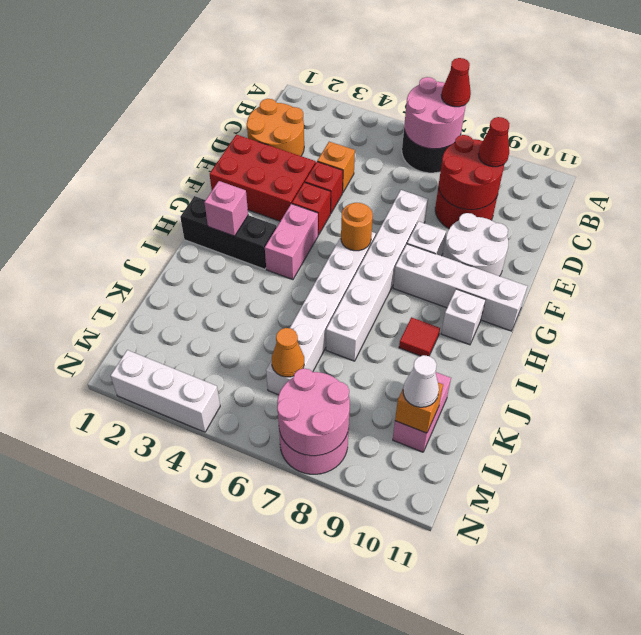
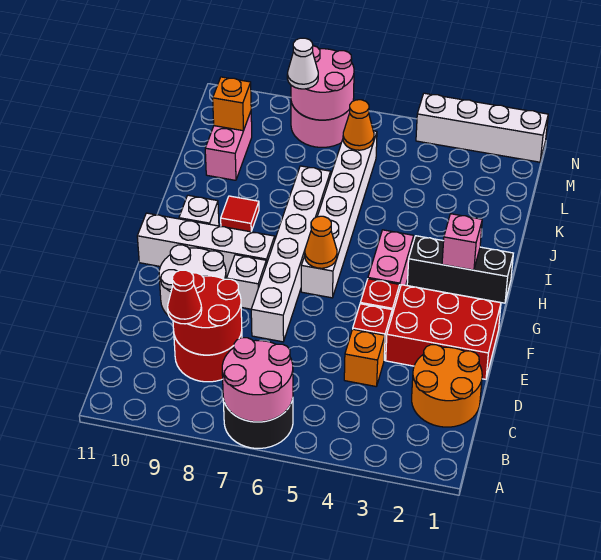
red cone A7 level 3 -> none
orange round brick G6 level 2 -> orange cone G6 level 2
white cone L10 level 3 -> white cone M8 level 3
white brick N2:N4 level 1 -> white brick N1:N4 level 1

